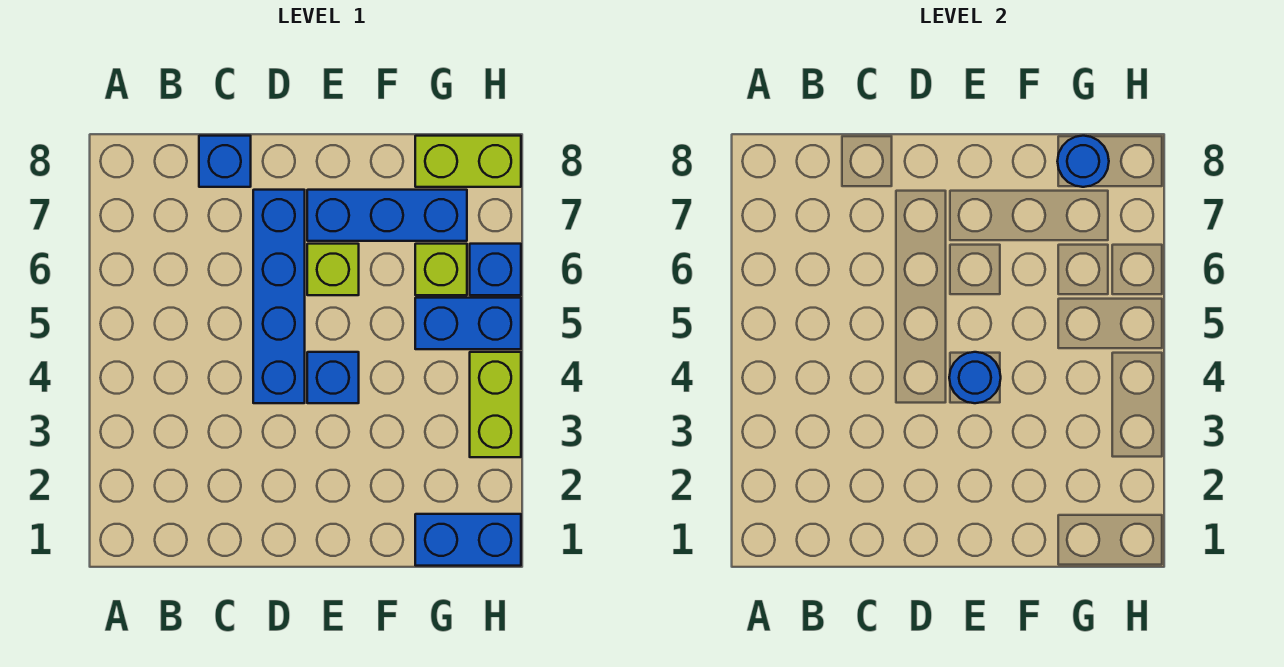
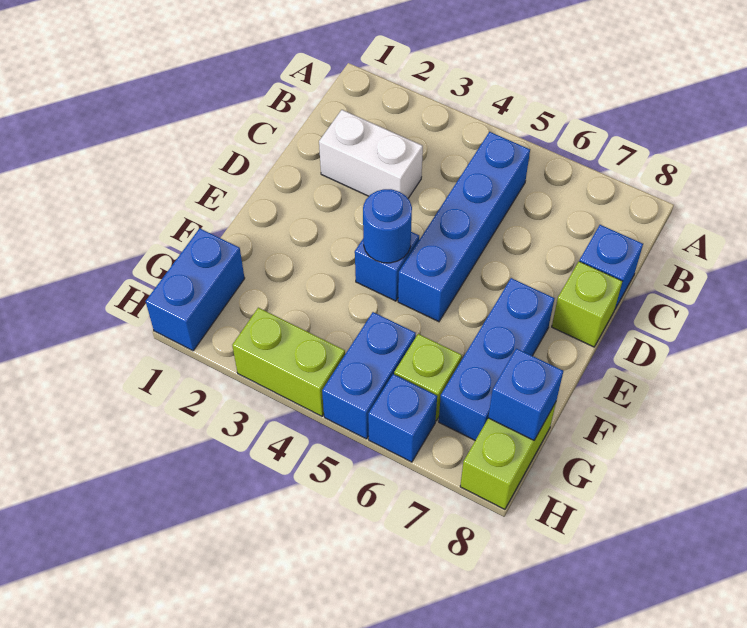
none -> white brick C2:C3 level 1
blue brick D4:D7 level 1 -> blue brick B5:E5 level 1
lime brick E6 level 1 -> lime brick D8 level 1
blue round brick G8 level 2 -> blue brick G8 level 2

